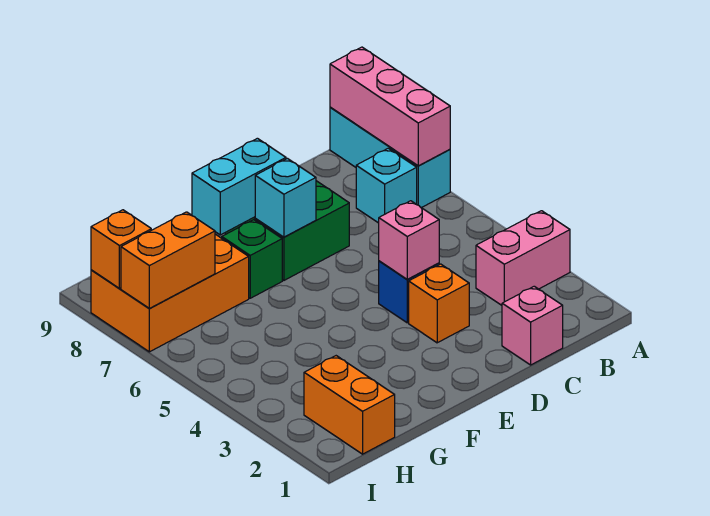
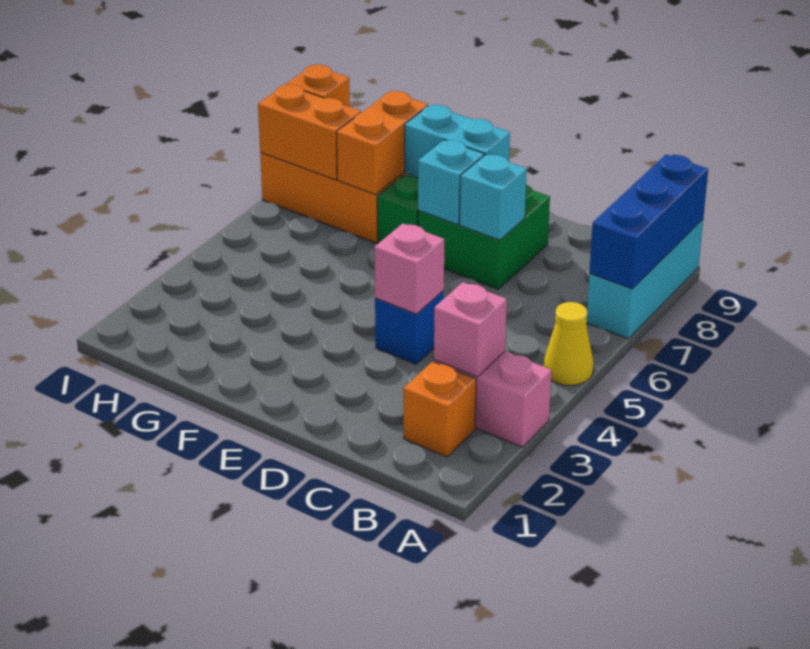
none -> yellow cone A5 level 1
pink brick A7:A9 level 2 -> blue brick A7:A9 level 2
cyan brick B7 level 1 -> cyan brick D7 level 2
pink brick C1 level 1 -> pink brick B3 level 2
orange brick D3 level 1 -> orange brick B2 level 1
orange brick H1:H2 level 1 -> orange brick G7:G8 level 2

